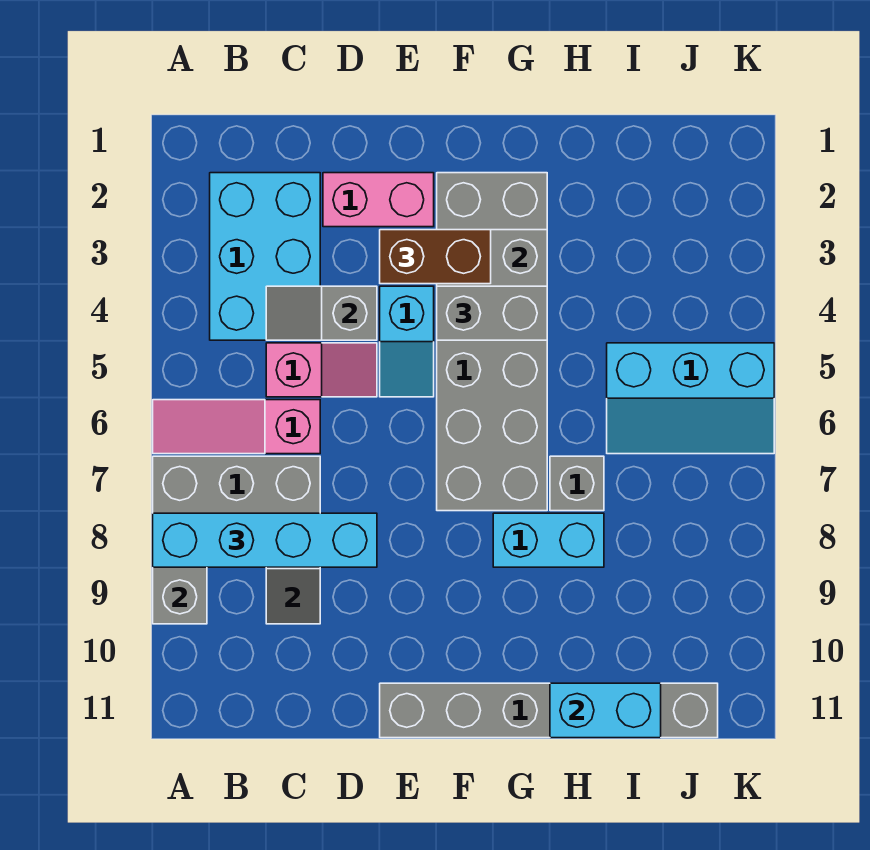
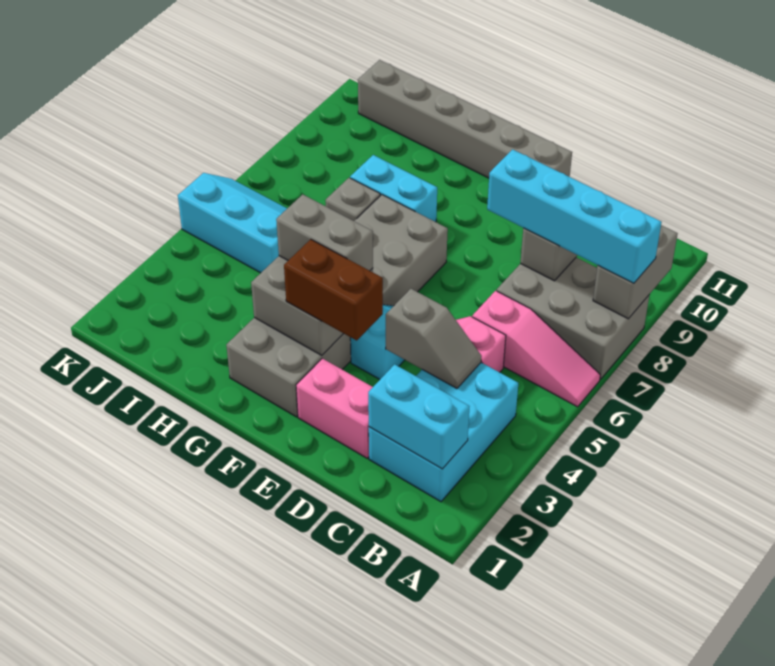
cyan brick H11:I11 level 2 -> cyan brick B2:C2 level 2

